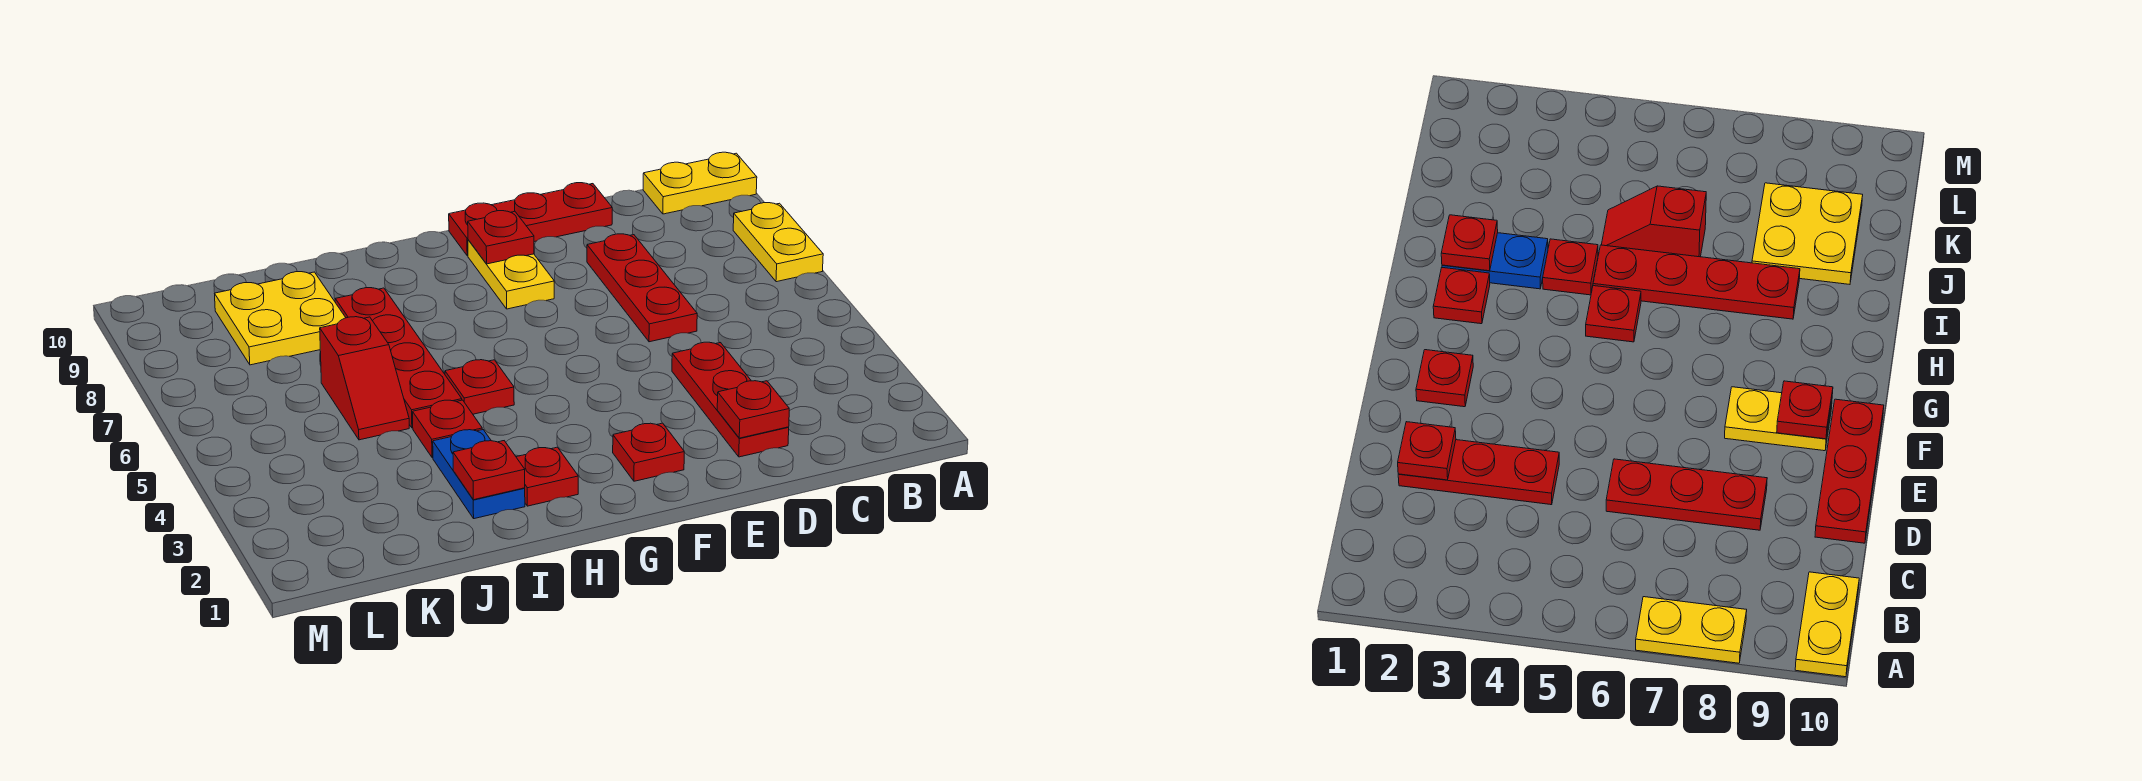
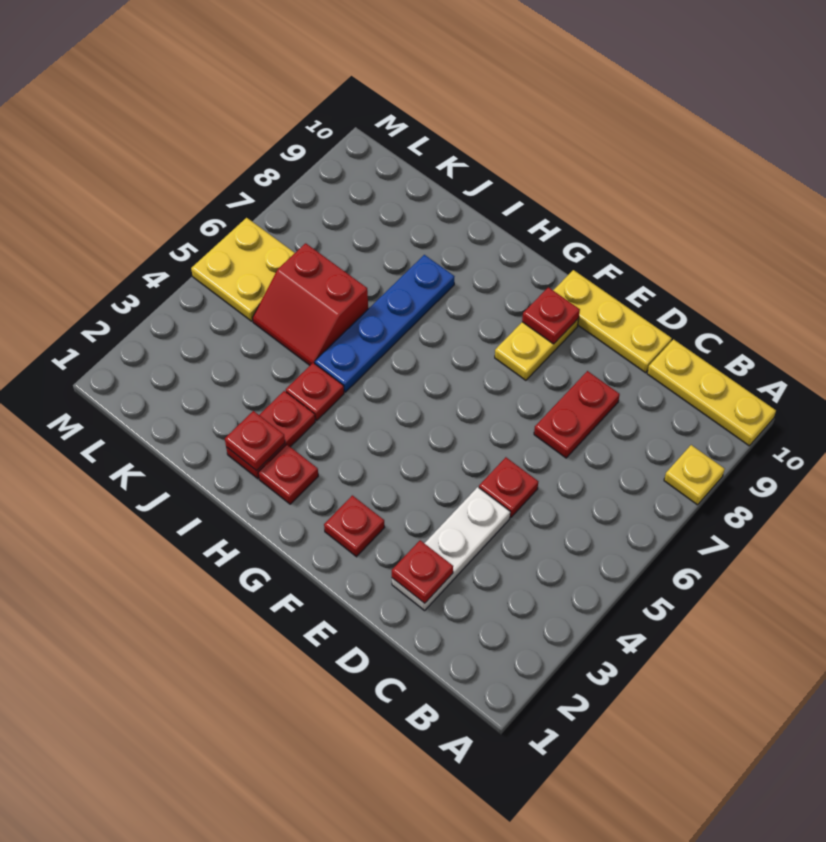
yellow plate A7:A8 level 1 -> yellow plate A8 level 1
yellow plate A10:B10 level 1 -> yellow plate A10:C10 level 1
red plate D2:D4 level 1 -> white plate D2:D4 level 1
red plate D6:D8 level 1 -> red plate D7:D8 level 1
red plate D10:F10 level 1 -> yellow plate D10:F10 level 1
red plate H5 level 1 -> red plate D5 level 1
blue plate I2:I3 level 1 -> red plate I2:I3 level 1
red plate I5:I8 level 1 -> blue plate I5:I8 level 1
red slope J5:J6 level 1 top 6 -> red slope J5:K6 level 1 top 6
yellow plate J8:K9 level 1 -> yellow plate L5:M6 level 1

